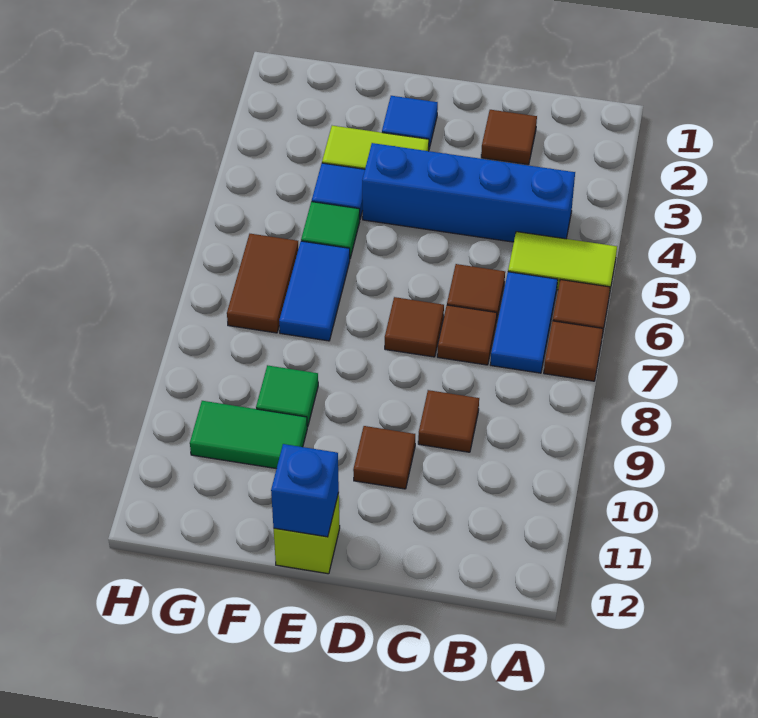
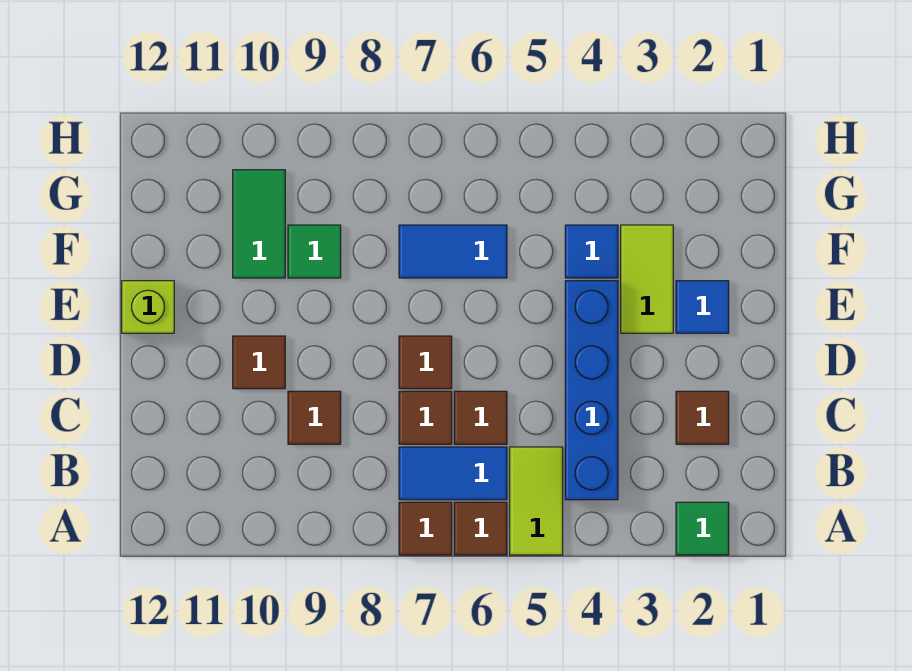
blue brick E12 level 2 -> none
green tile F5 level 1 -> green tile A2 level 1
brown tile G6:G7 level 1 -> none

